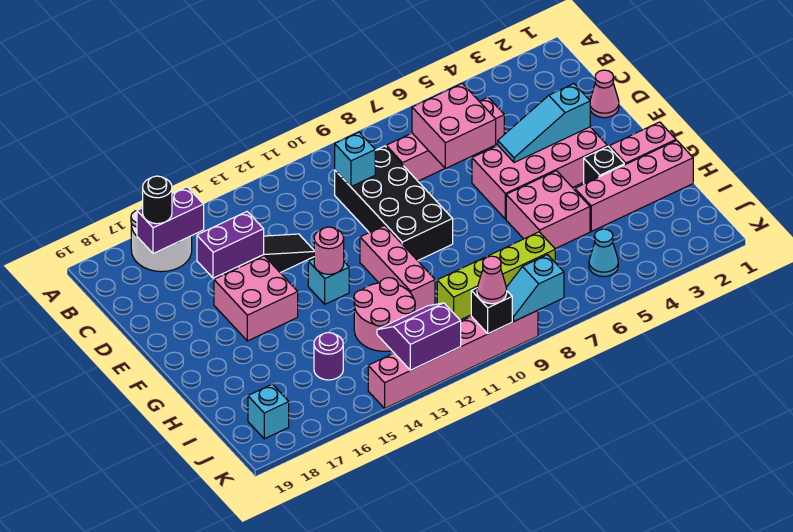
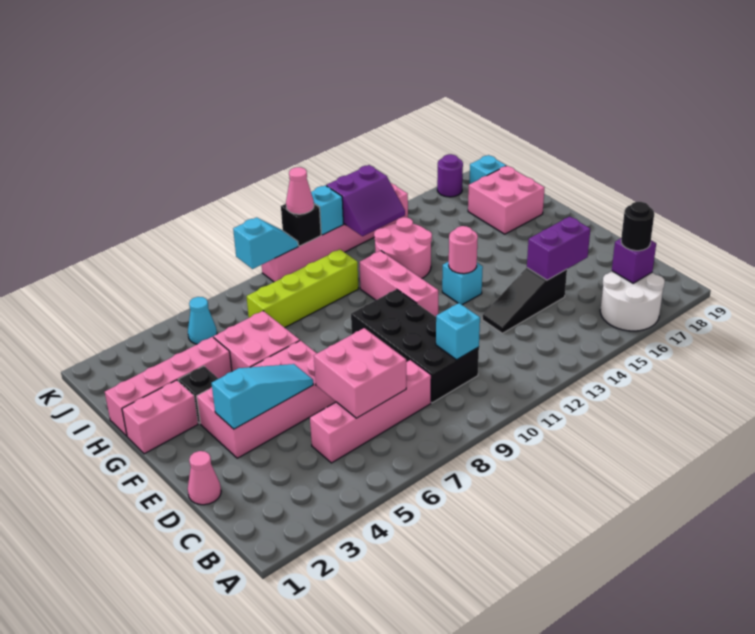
purple brick B16:B17 level 2 -> purple brick B17 level 2
pink brick E15:F16 level 1 -> pink brick H17:I18 level 1
purple round brick I15 level 1 -> purple round brick K17 level 1
none -> cyan brick K11 level 2

